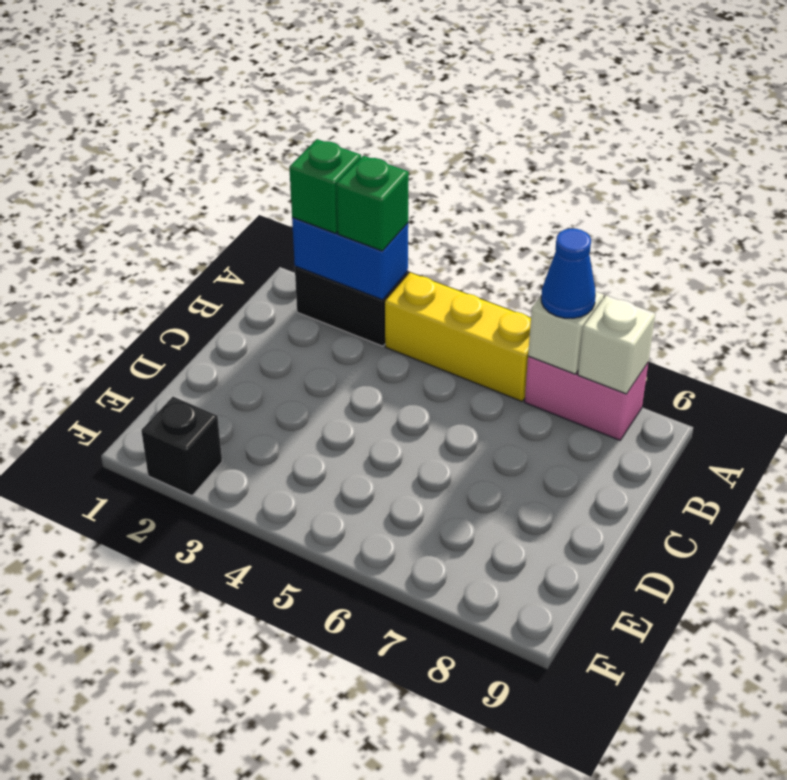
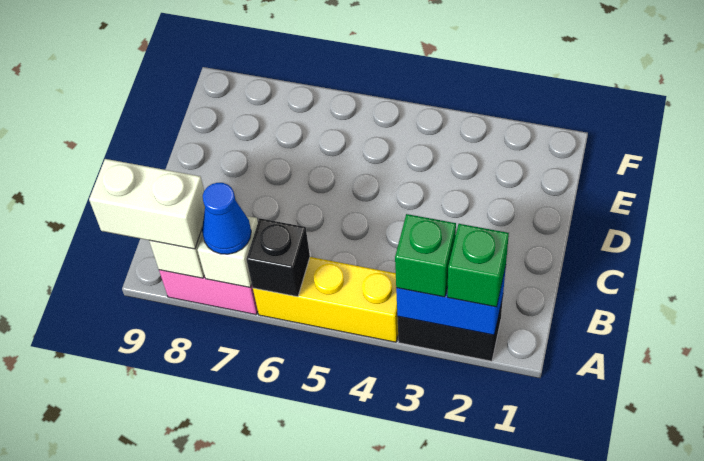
none -> white brick A8:A9 level 3
black brick F2 level 1 -> black brick A6 level 2

